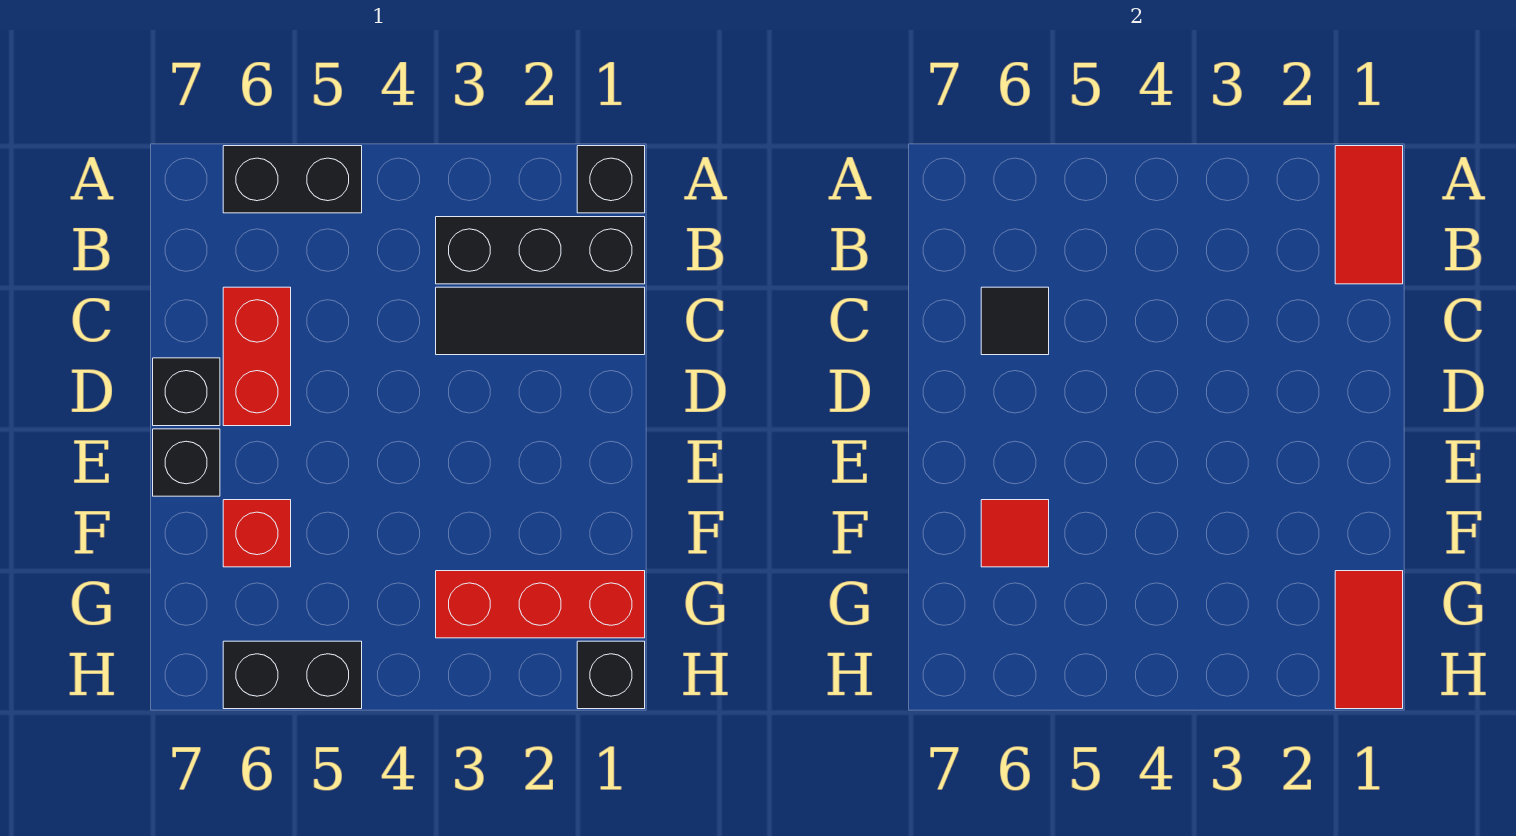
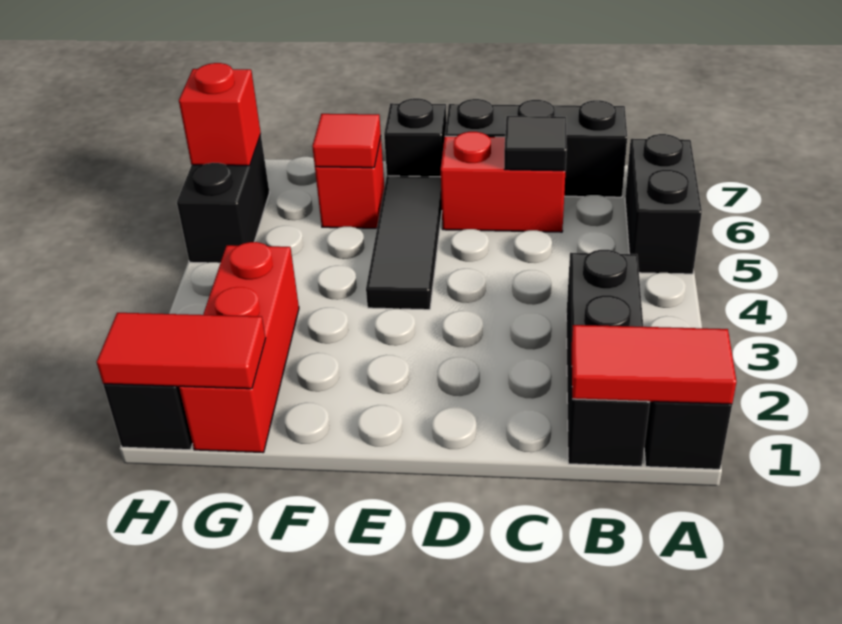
black tile C1:C3 level 1 -> black tile E4:E6 level 1
black brick D7 level 1 -> black brick B7:D7 level 1
none -> red brick H6 level 2

